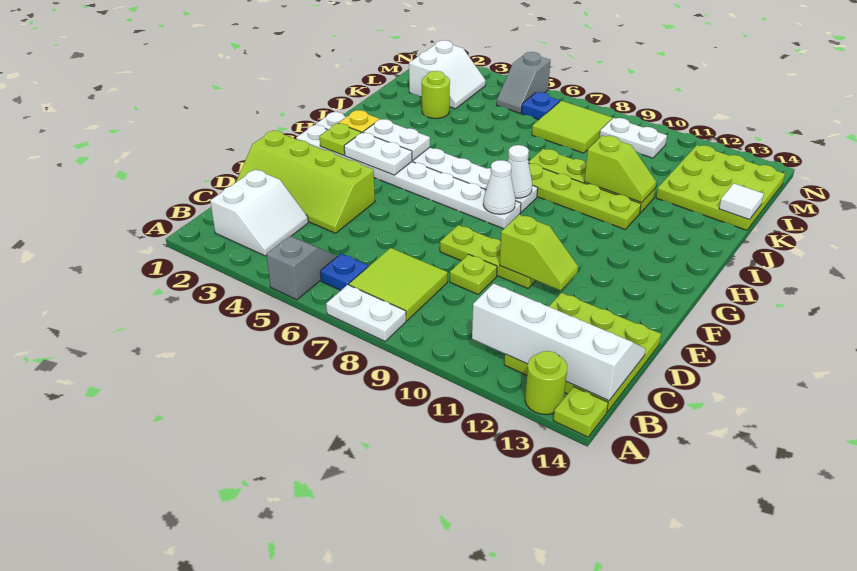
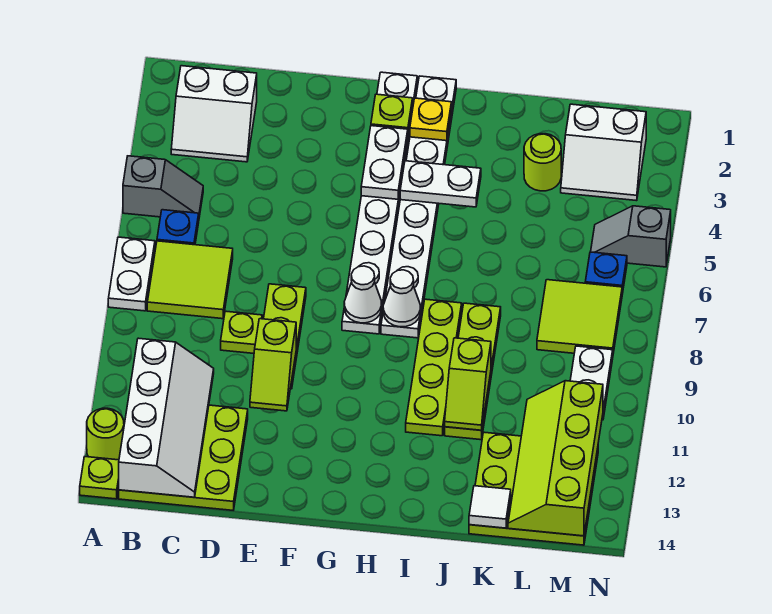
lime slope D1:E4 level 1 top E -> lime slope L11:M14 level 2 top M
white plate H3:H4 level 2 -> white plate H4:I4 level 2

